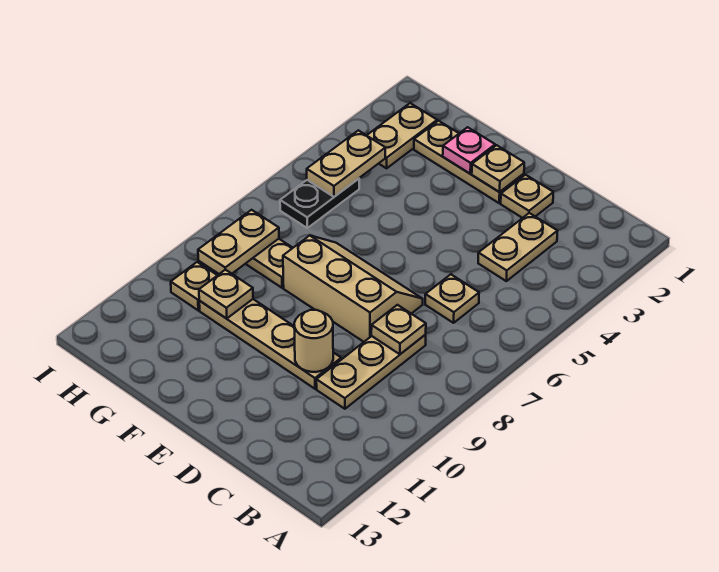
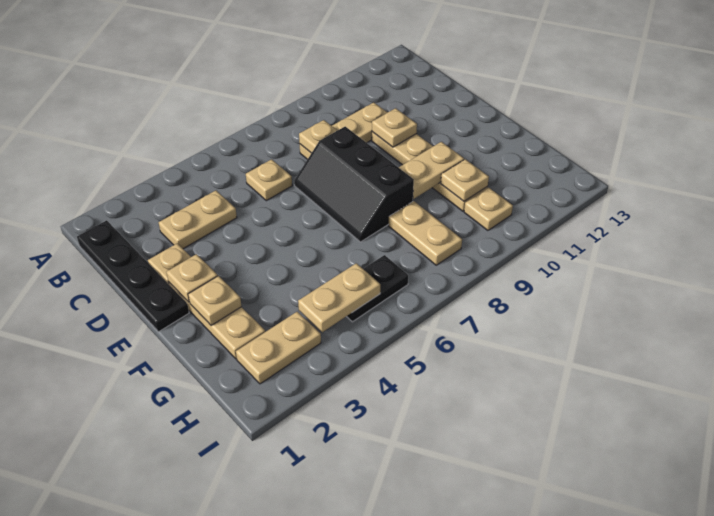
none -> black plate B1:E1 level 1
tan slope D7:F8 level 1 top 8 -> black slope D7:F8 level 1 top 8
tan round brick D10 level 2 -> tan plate D10 level 2
pink plate F2 level 2 -> tan plate F2 level 2
tan plate H8:H9 level 2 -> tan plate F9:F10 level 2

